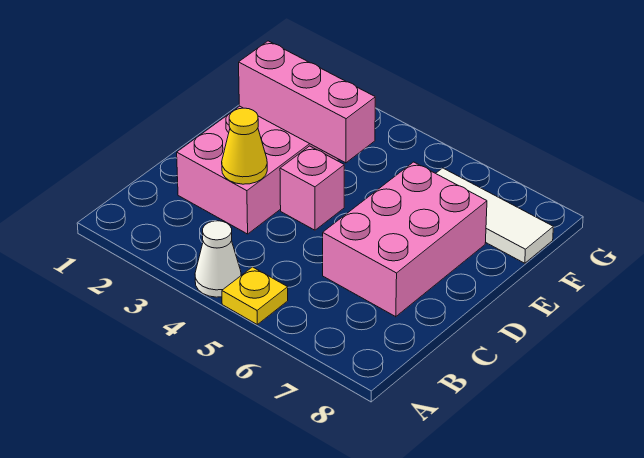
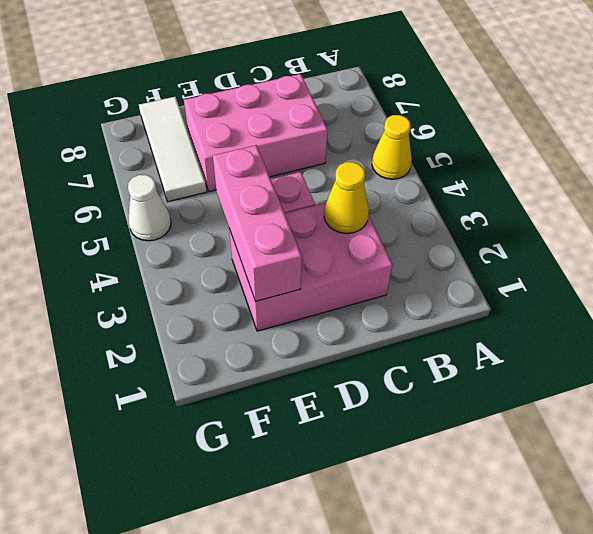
white cone A4 level 1 -> white cone G5 level 1
yellow plate A5 level 1 -> yellow cone A5 level 1

